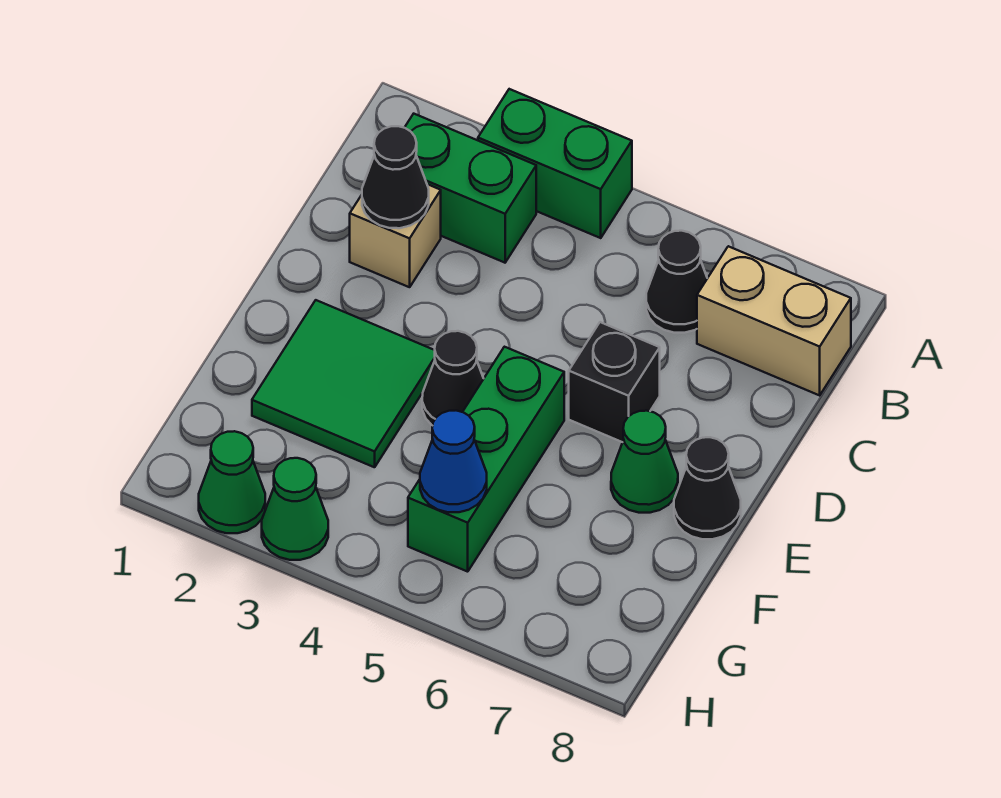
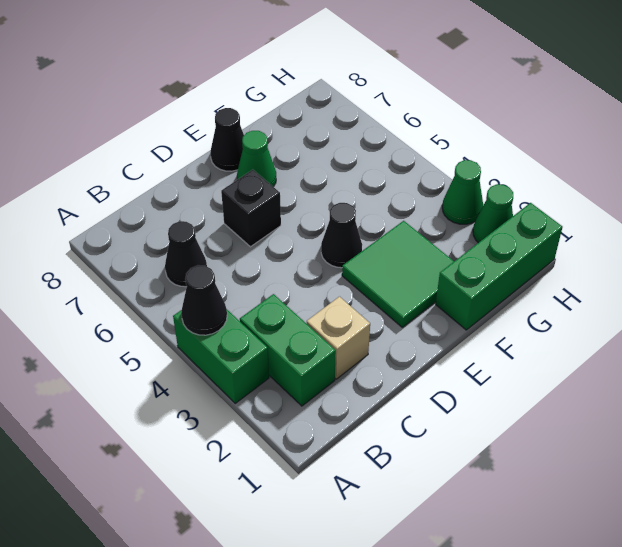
tan brick B7:B8 level 1 -> none
black cone C2 level 2 -> black cone A4 level 2
green brick E5:G5 level 1 -> green brick F1:H1 level 1
blue cone G5 level 2 -> none

